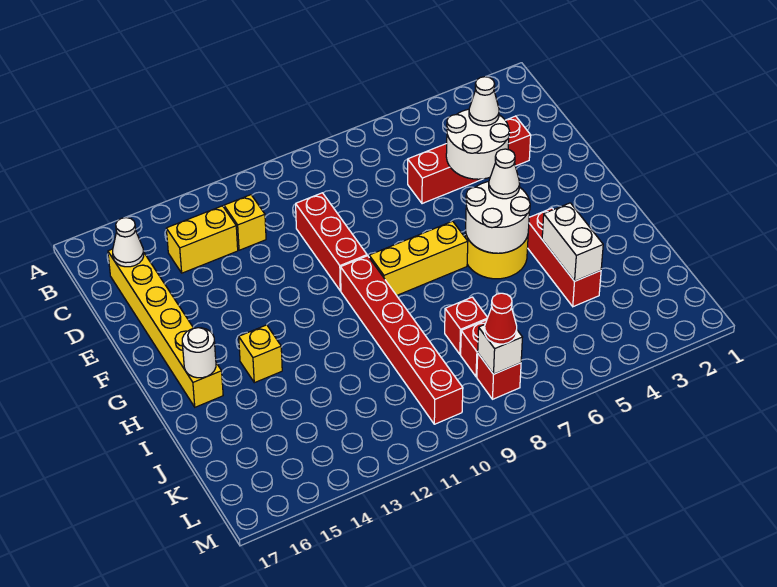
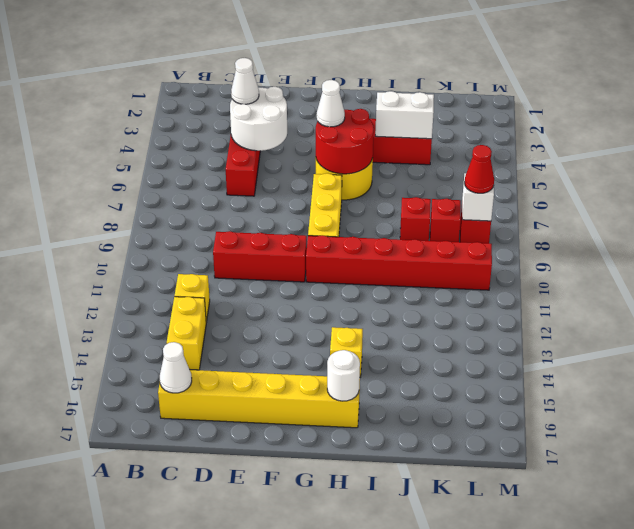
white round brick G5:H6 level 2 -> red round brick G5:H6 level 2

